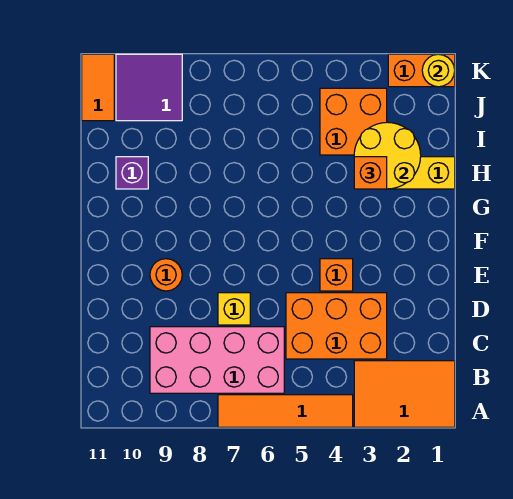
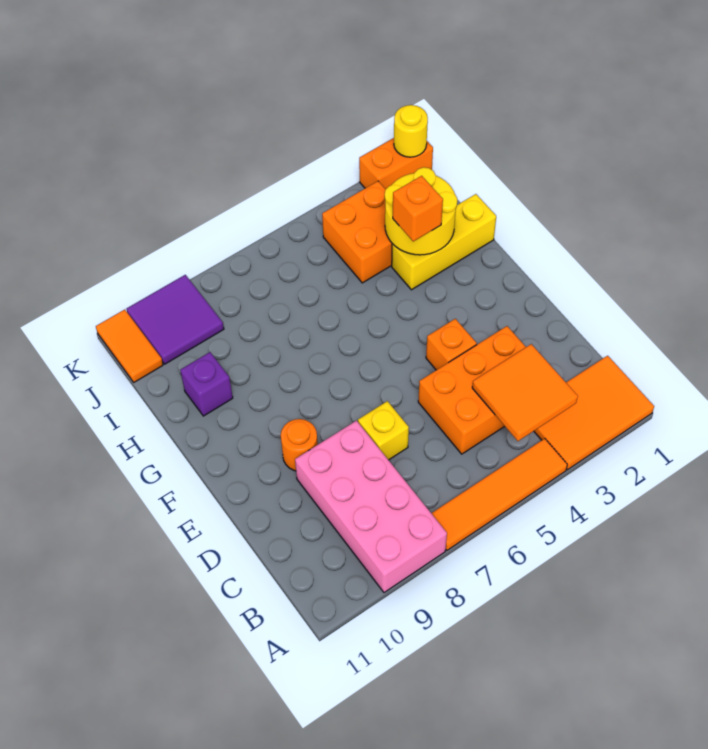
none -> orange tile B3:C4 level 2
pink brick B6:C9 level 1 -> pink brick A8:D9 level 1

